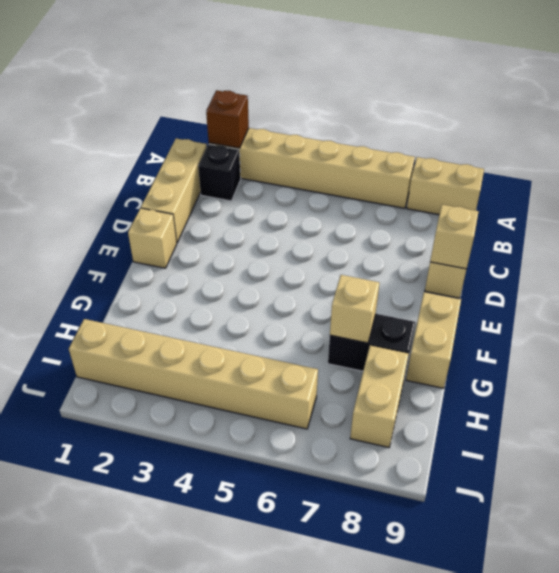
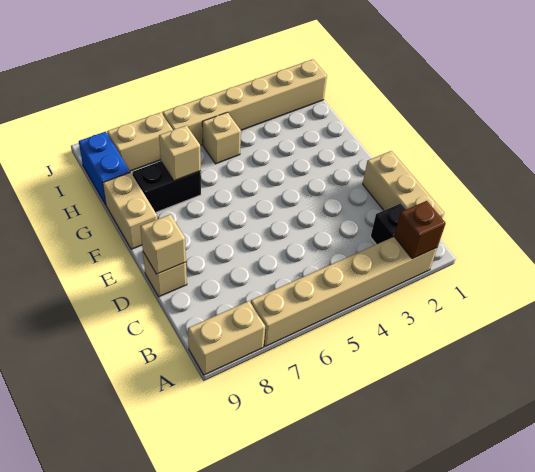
tan brick E1 level 1 -> tan brick H5 level 1
tan brick H8:I8 level 1 -> tan brick I7:I8 level 1
none -> blue brick H9:I9 level 1

